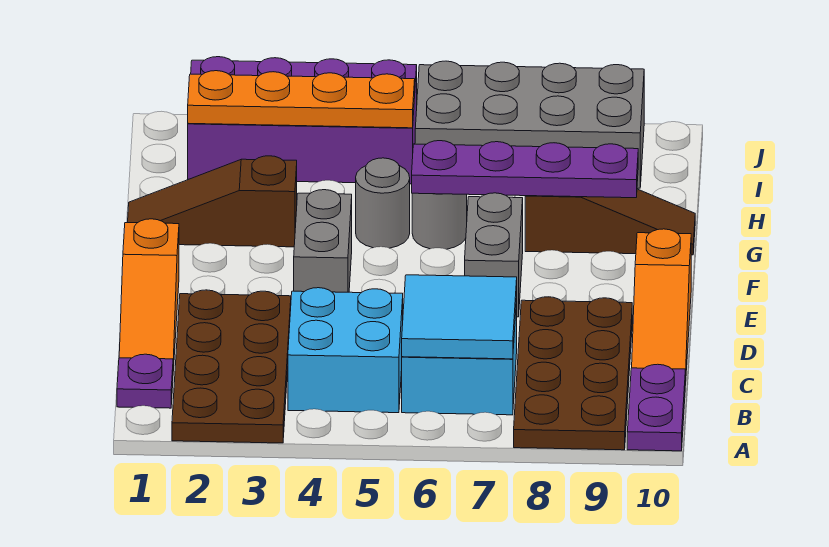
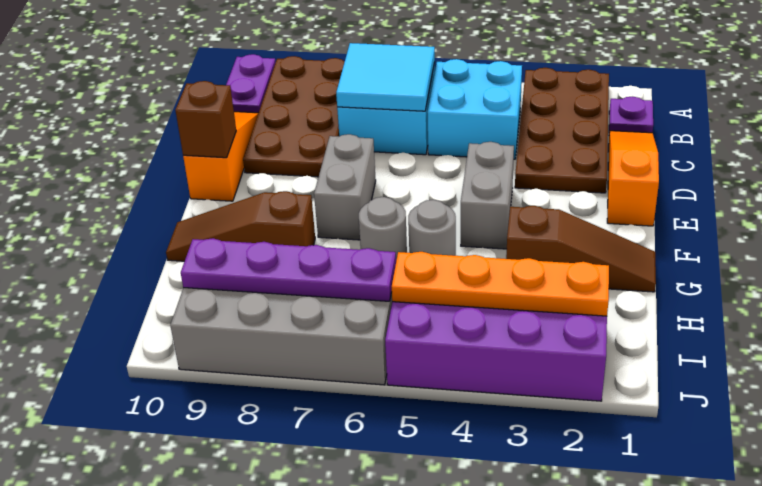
none -> brown brick E10 level 2
purple plate G6:G9 level 2 -> purple plate I6:I9 level 2

